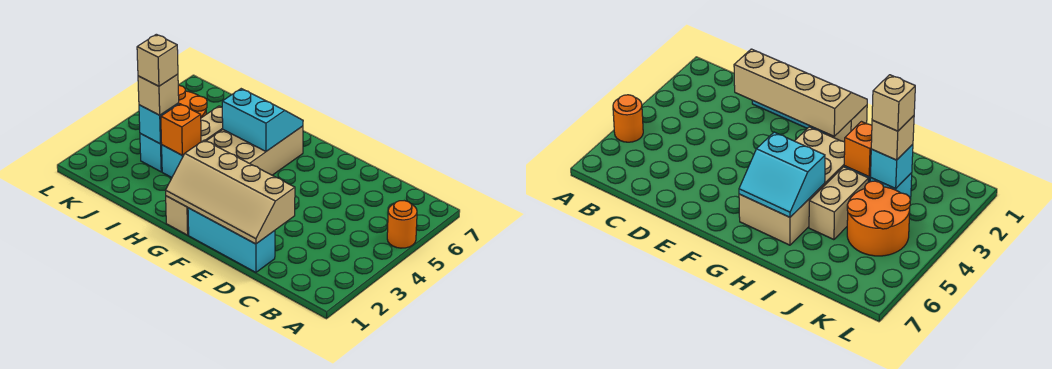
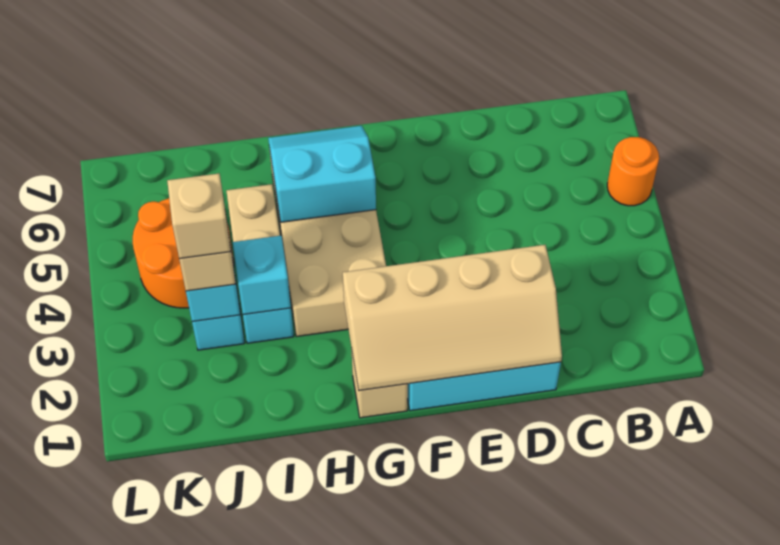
orange brick I3 level 2 -> cyan brick I3 level 2

